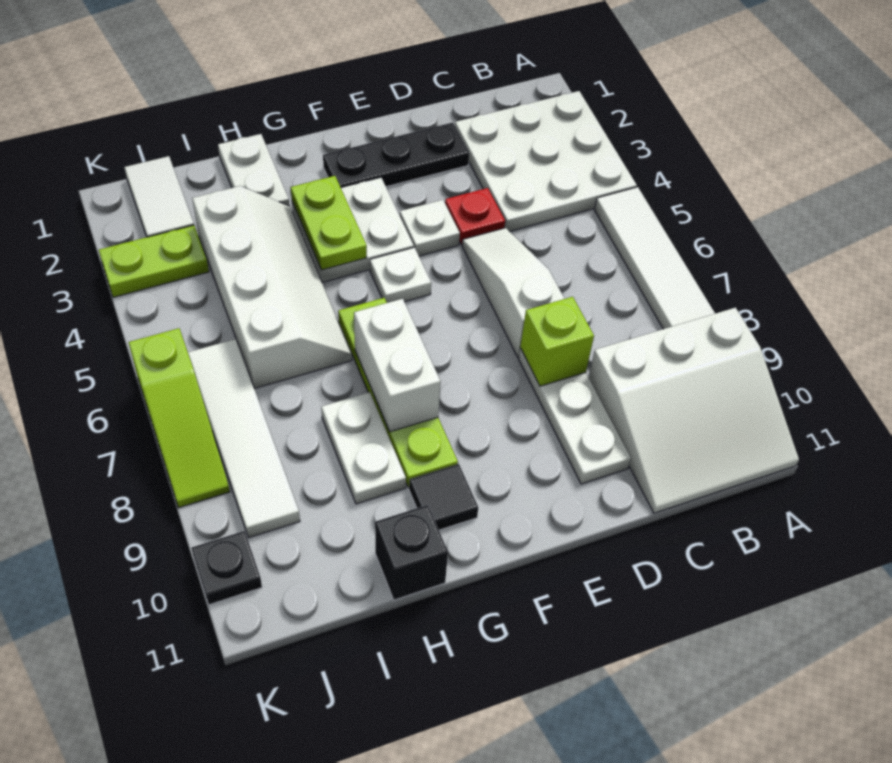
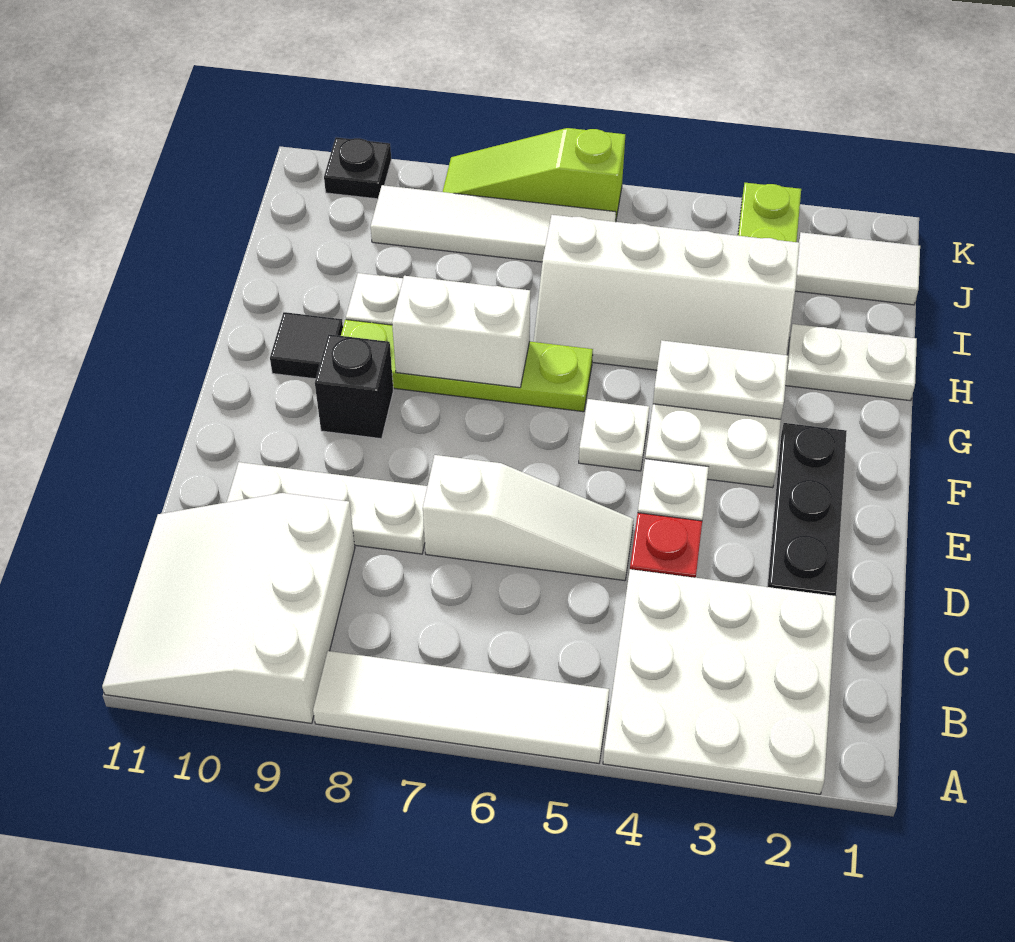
lime brick D8 level 2 -> none
lime plate G3:G4 level 2 -> white plate G3:G4 level 2
black brick H11 level 1 -> black brick F9 level 1

